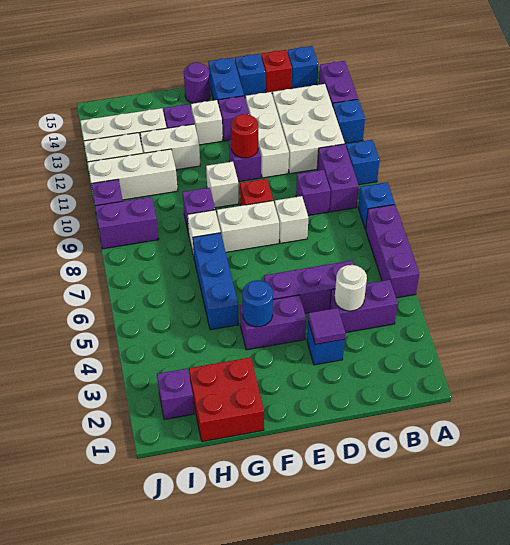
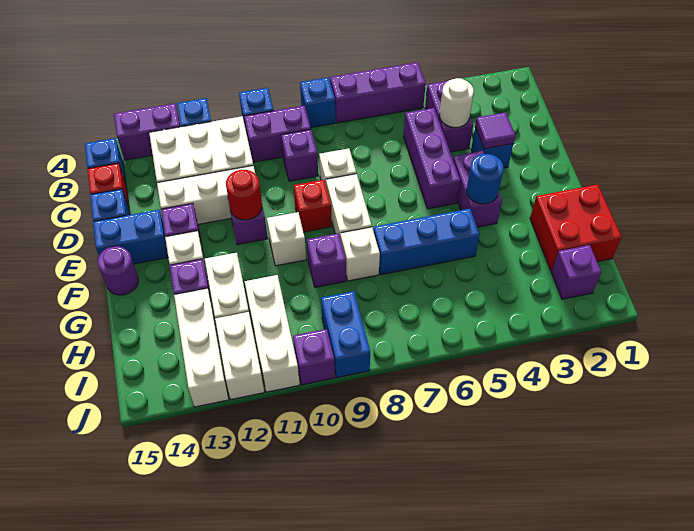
purple brick I9:J9 level 1 -> blue brick I9:J9 level 1

